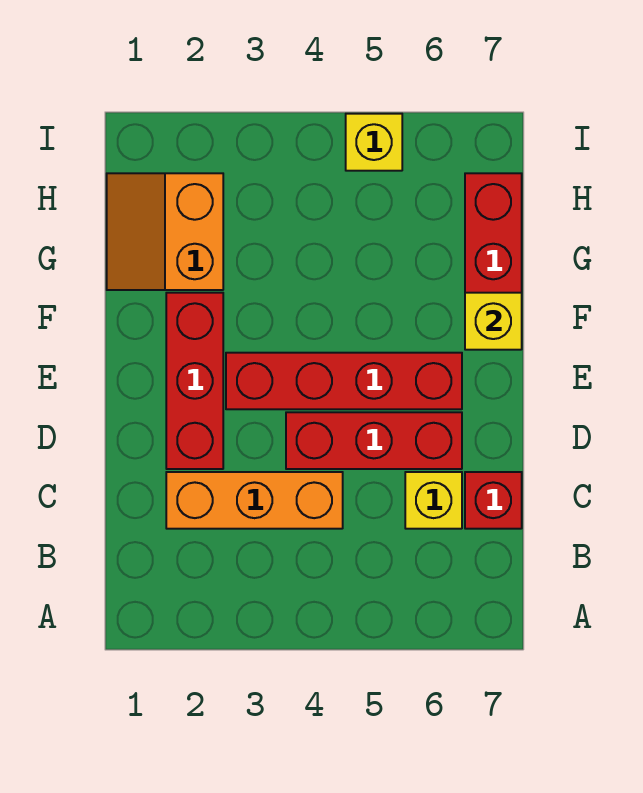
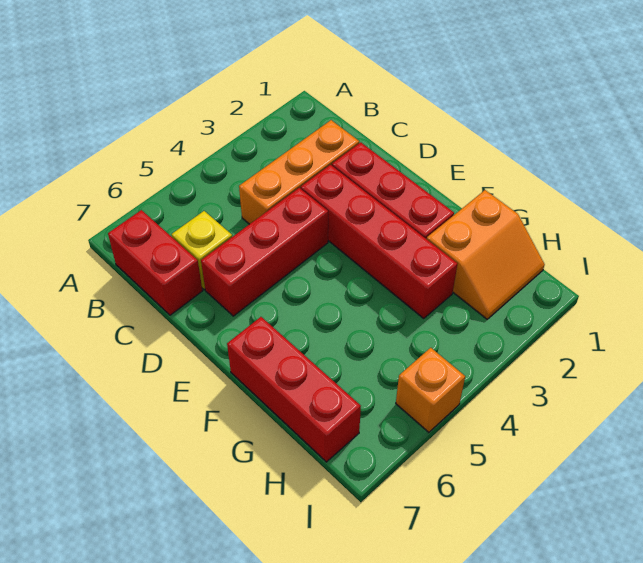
red brick C7 level 1 -> red brick B7:C7 level 1
red brick E3:E6 level 1 -> red brick D3:G3 level 1
yellow brick F7 level 2 -> none
orange slope G1:H2 level 1 top 2 -> orange slope G1:H2 level 1 top G
yellow brick I5 level 1 -> orange brick I5 level 1

